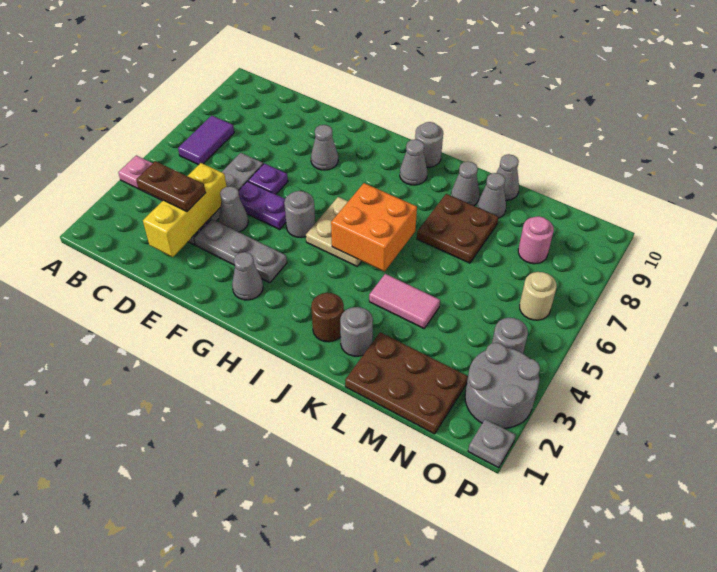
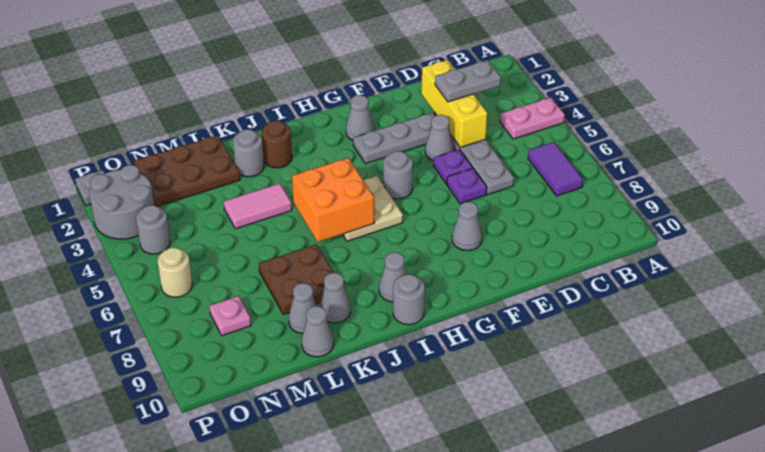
brown plate C3:D3 level 3 -> grey plate C3:D3 level 3
purple plate E5:F5 level 1 -> purple plate E5 level 1
pink round brick N8 level 1 -> pink plate N8 level 1

